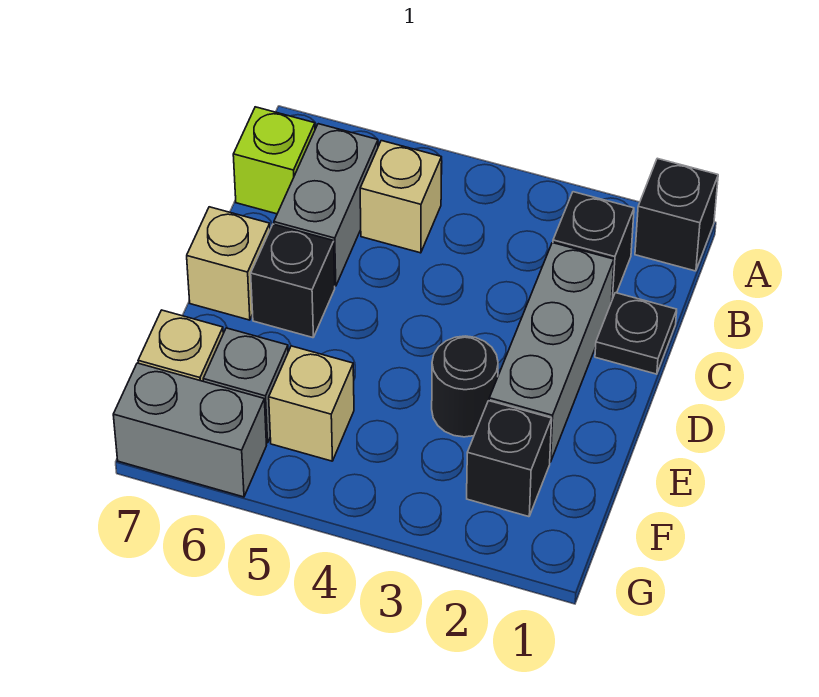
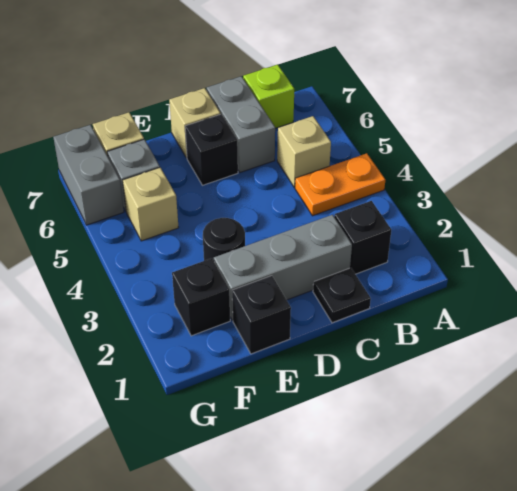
black brick A1 level 1 -> black brick E1 level 1
none -> orange plate A4:B4 level 1
grey brick B6:C6 level 1 -> grey brick C6:C7 level 1

